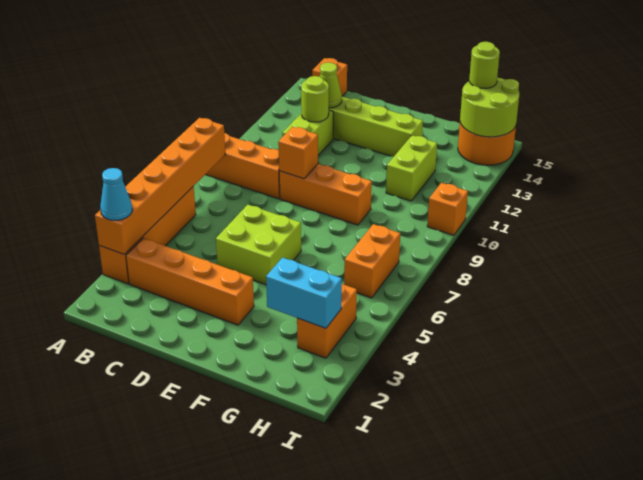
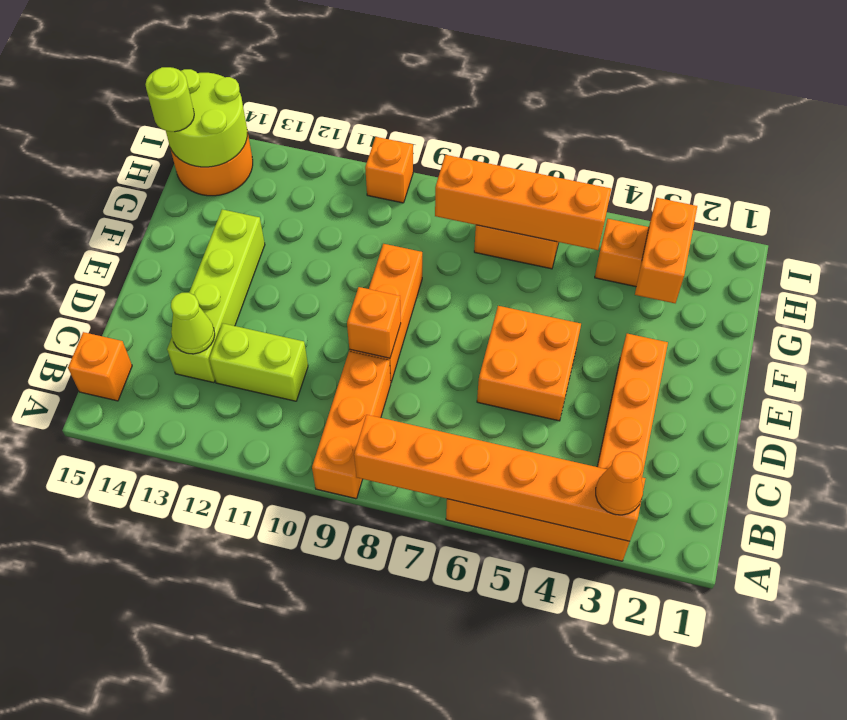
cyan cone A3 level 3 -> orange cone A3 level 3
lime round brick C12 level 2 -> none
lime brick D5:E6 level 1 -> orange brick D5:E6 level 1
cyan brick G3:H3 level 2 -> orange brick G3:H3 level 2
lime brick G11:G12 level 1 -> none
none -> orange brick H5:H8 level 2

